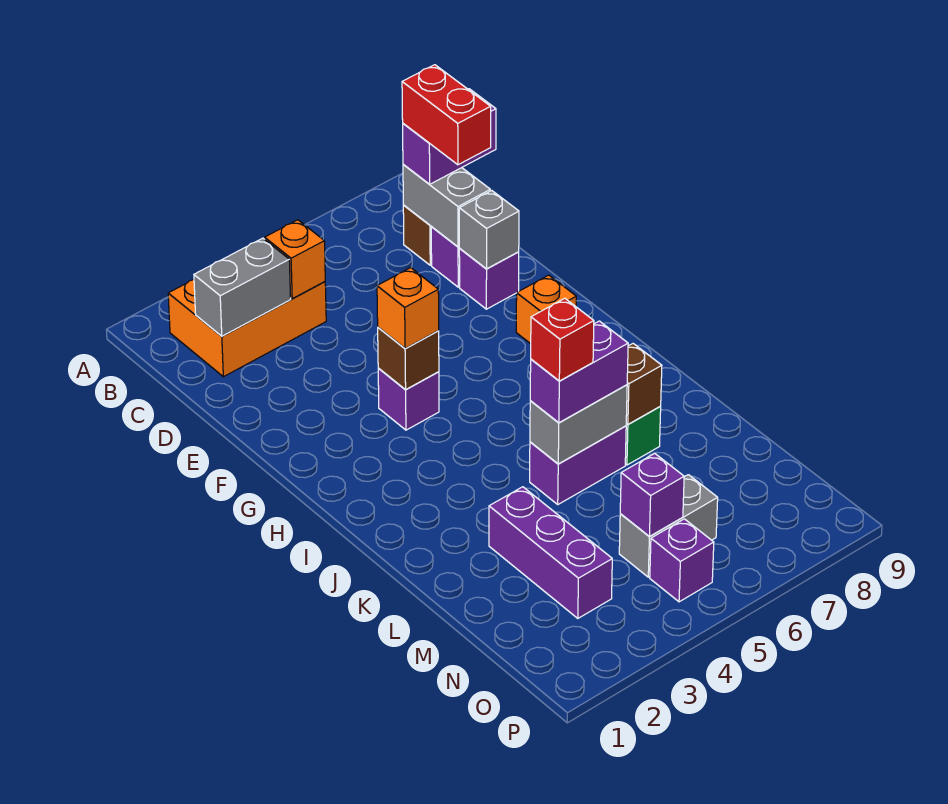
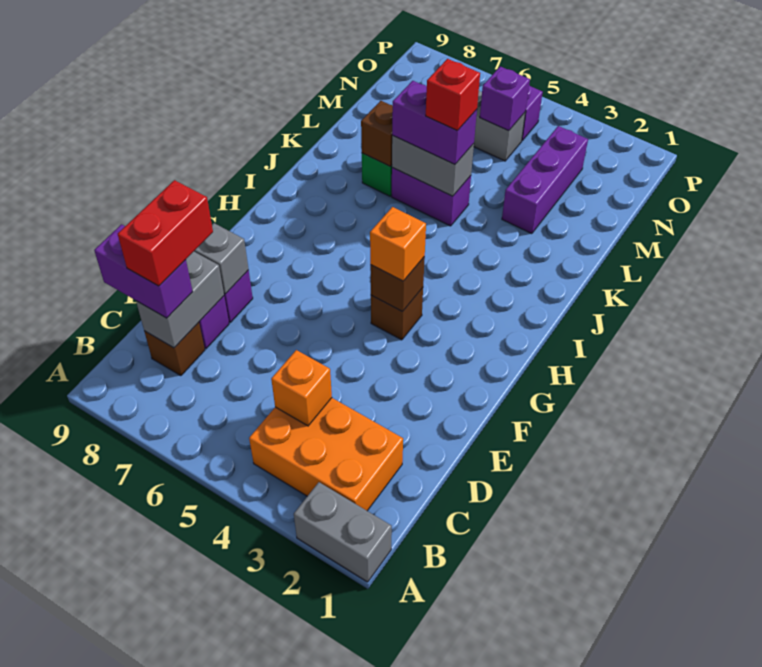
grey brick C2:C3 level 2 -> grey brick A1:A2 level 1
purple brick G4 level 1 -> brown brick G4 level 1
orange brick G8 level 1 -> none

